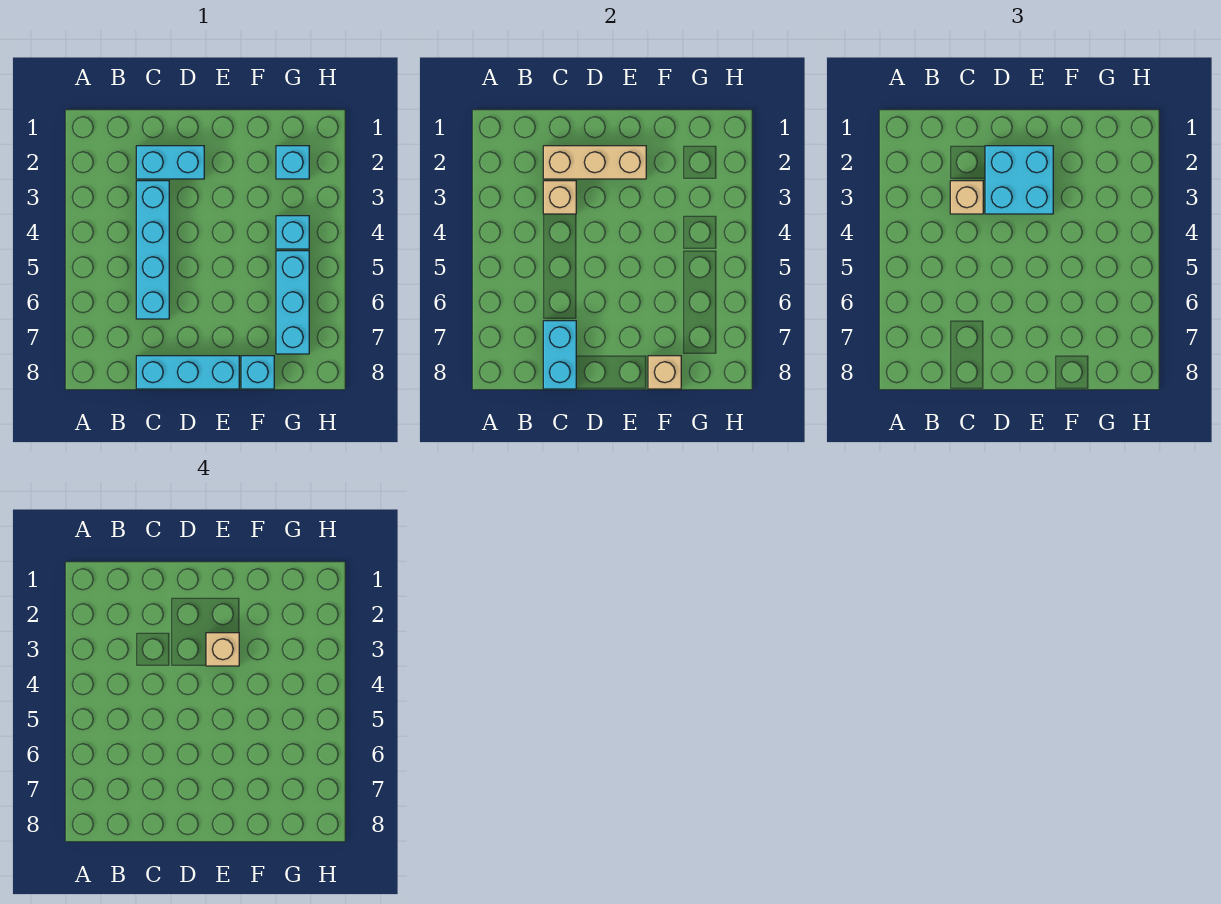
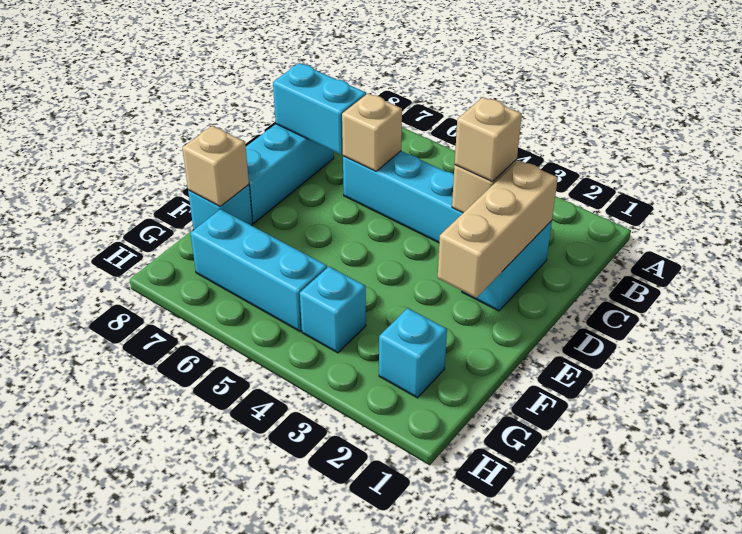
cyan brick D2:E3 level 3 -> none
tan brick E3 level 4 -> tan brick C6 level 2

